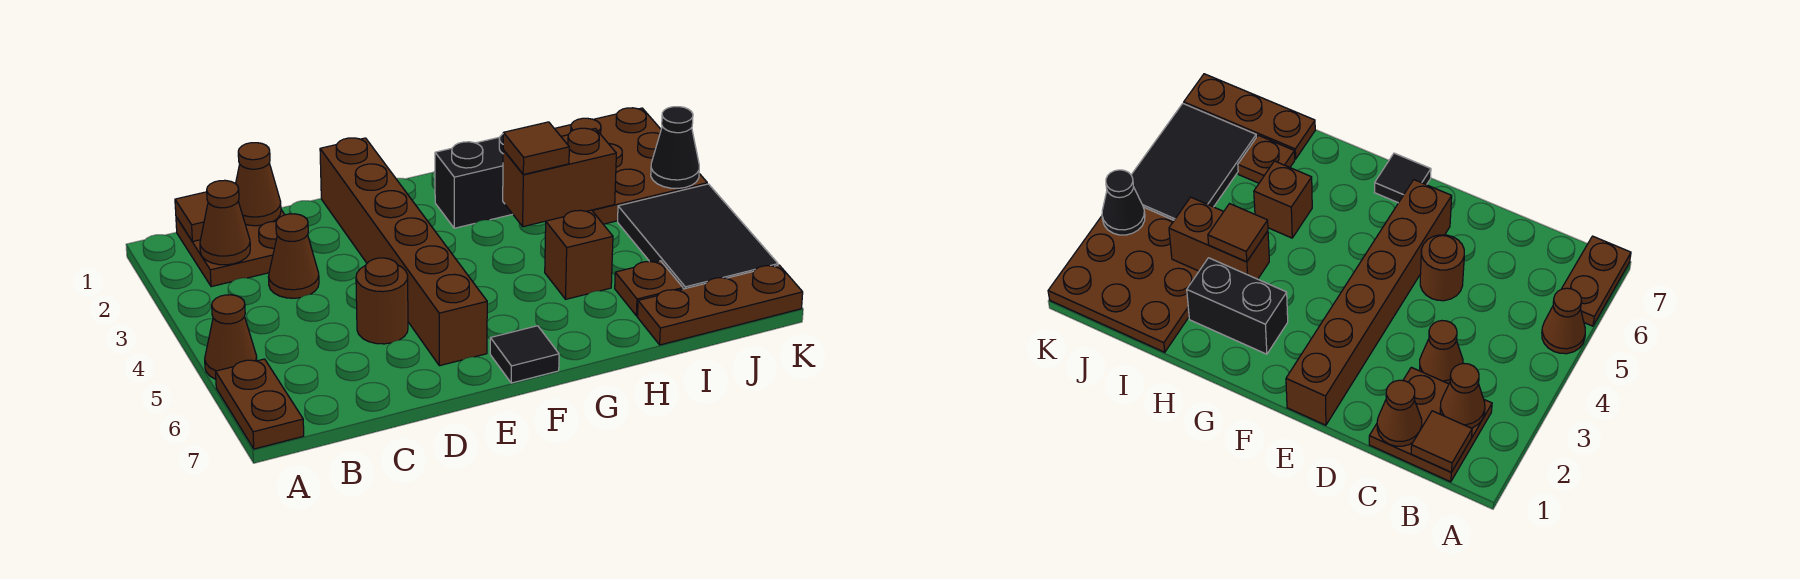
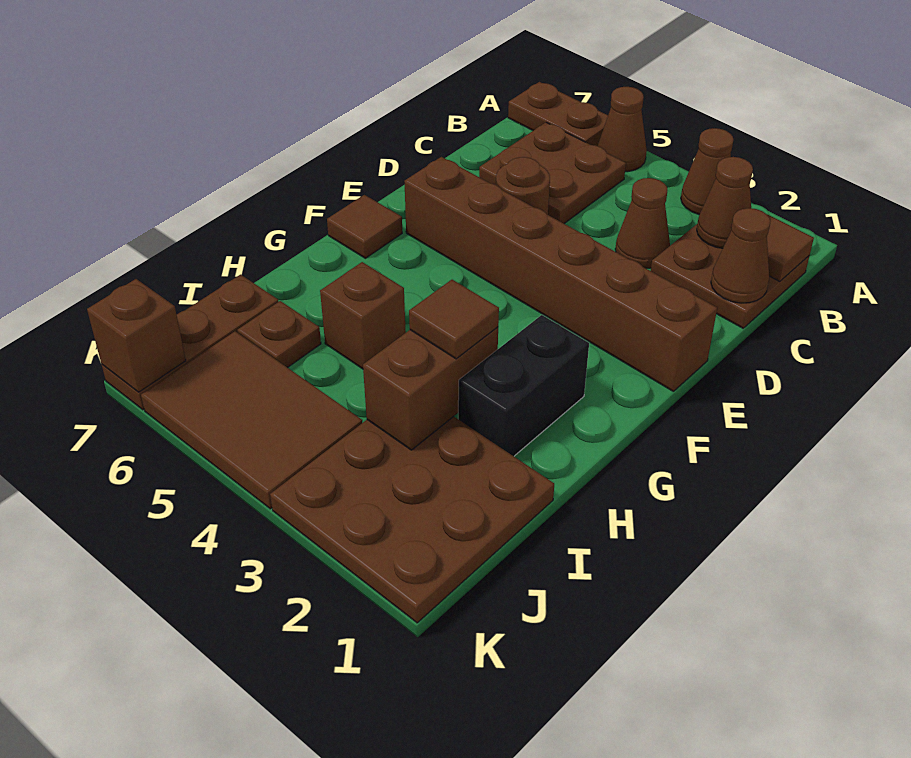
none -> brown cone A3 level 1
none -> brown plate B5:C6 level 1
black tile F7 level 1 -> brown tile F7 level 1
black tile J4:K6 level 1 -> brown tile J4:K6 level 1
black cone K3 level 2 -> none
none -> brown brick K7 level 2

